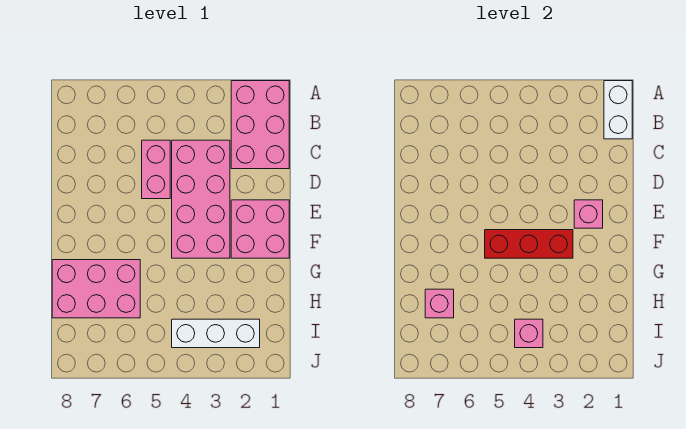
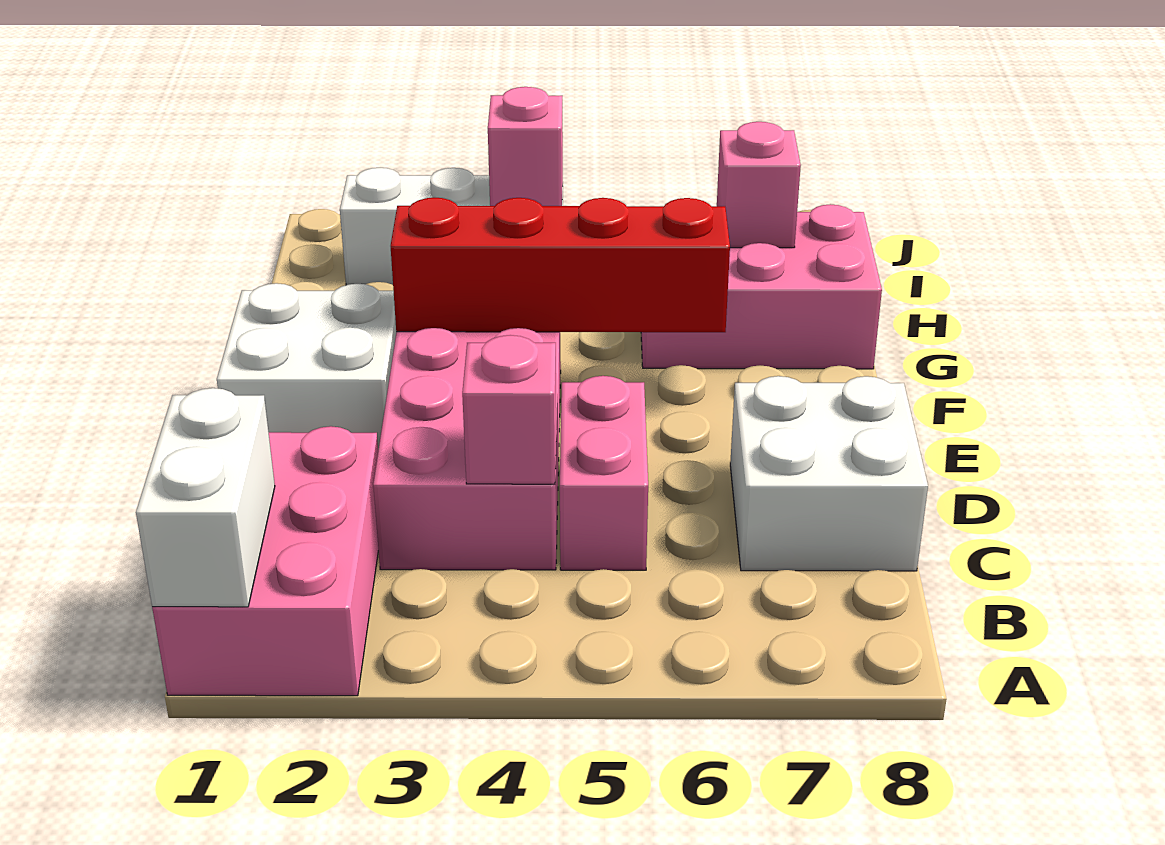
none -> white brick C7:D8 level 1
pink brick E1:F2 level 1 -> white brick E1:F2 level 1
pink brick E2 level 2 -> pink brick C4 level 2
red brick F3:F5 level 2 -> red brick F3:F6 level 2

